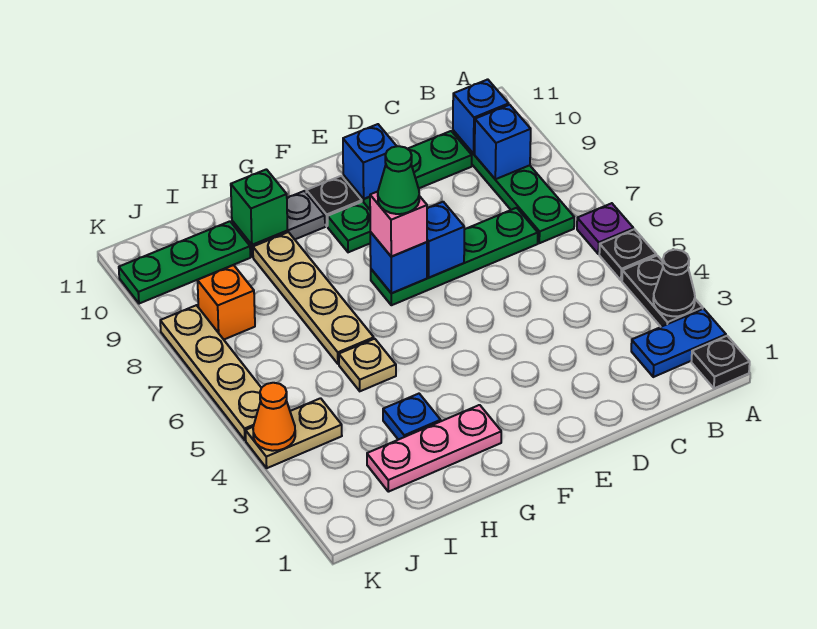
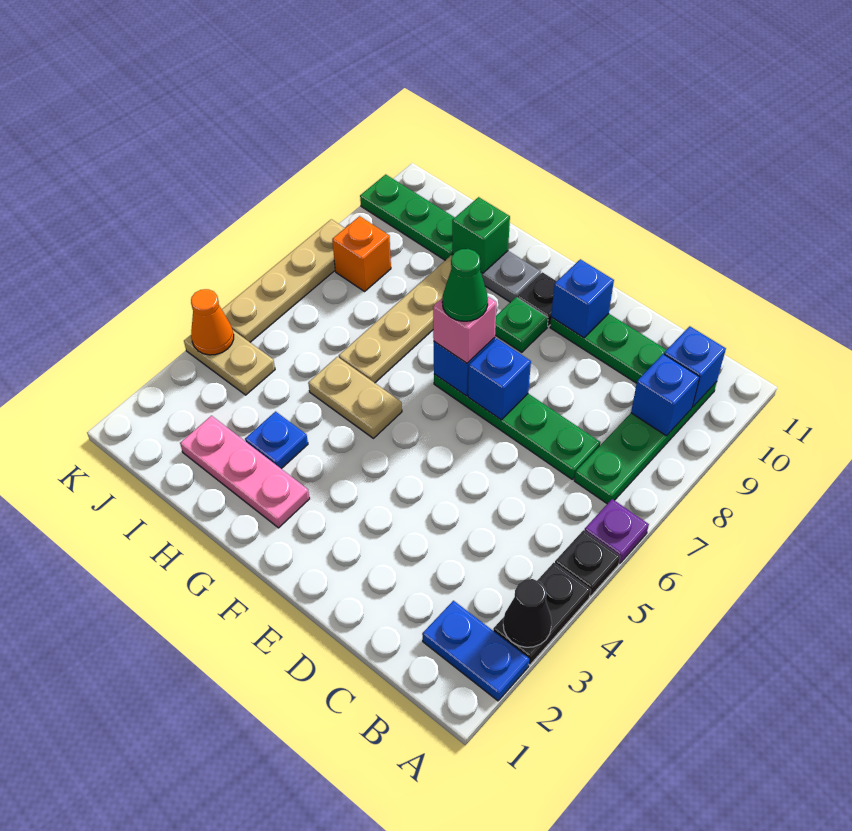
black plate A1 level 1 -> none
tan plate H5 level 1 -> tan plate G5:H5 level 1

